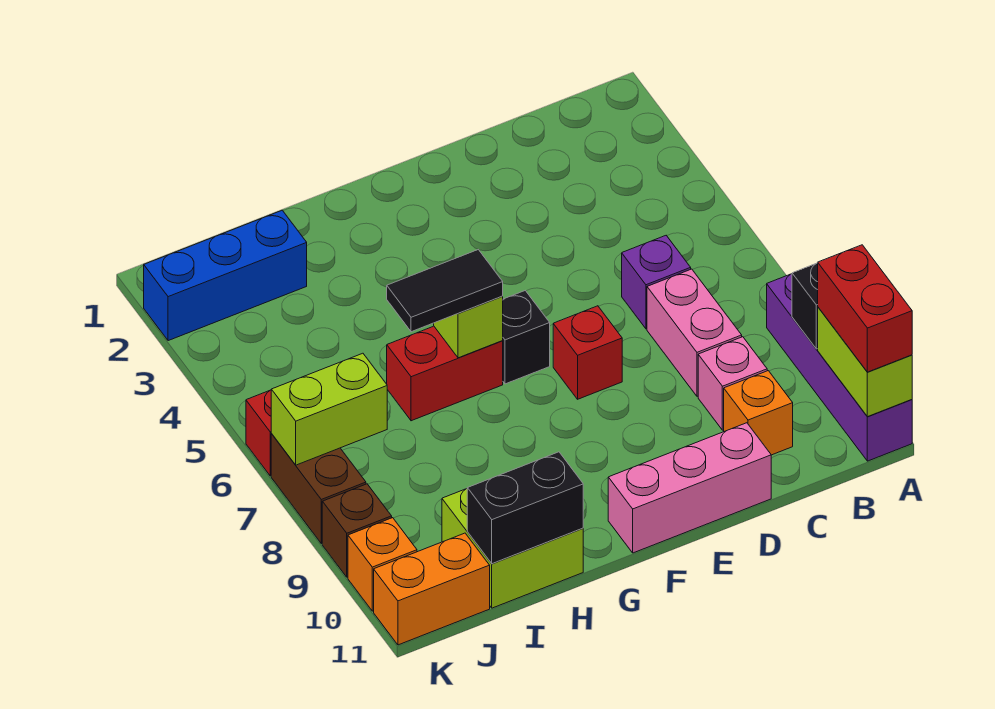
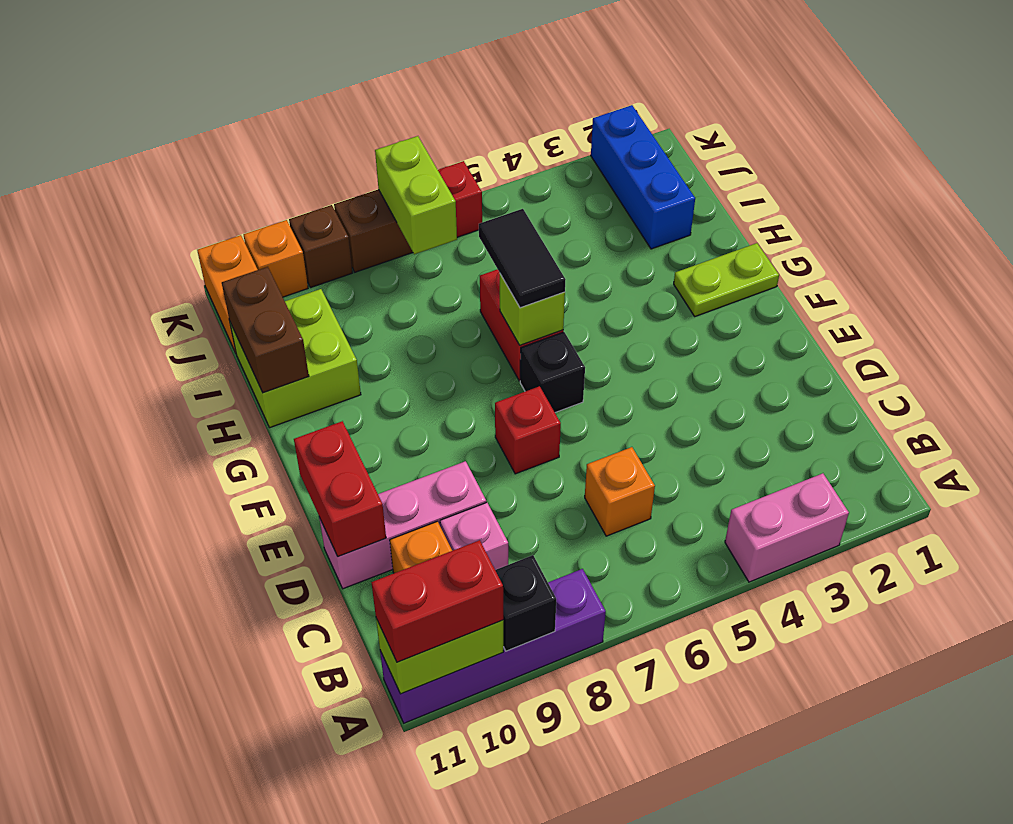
purple brick C6 level 1 -> orange brick C6 level 1
pink brick C7:C8 level 1 -> pink brick A3:A4 level 1
pink brick D11:F11 level 1 -> pink brick D9:D11 level 1
none -> red brick D11:E11 level 2
none -> lime plate G1:G2 level 1
black brick H11:I11 level 2 -> brown brick H11:I11 level 2

